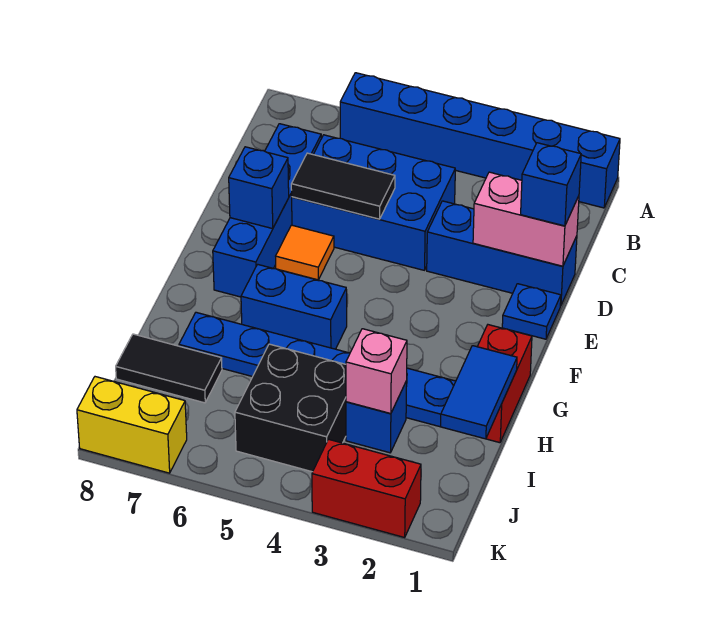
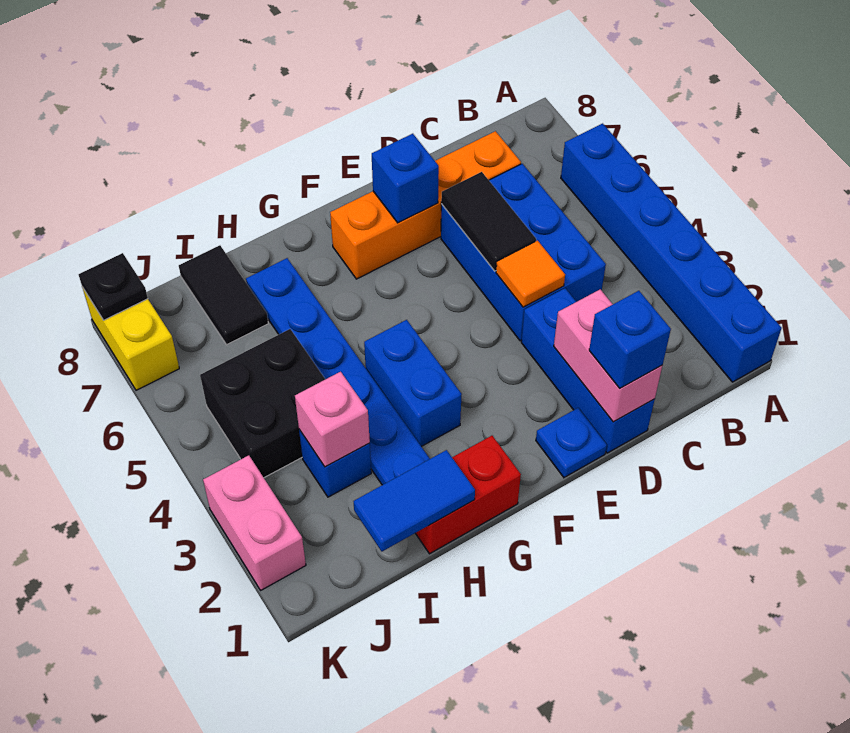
blue brick C7:F7 level 1 -> orange brick C7:F7 level 1
orange tile E6 level 1 -> orange tile D4 level 2
blue brick G5:G6 level 1 -> blue brick G3:G4 level 1
red brick K2:K3 level 1 -> pink brick K2:K3 level 1
none -> black plate K8 level 2

